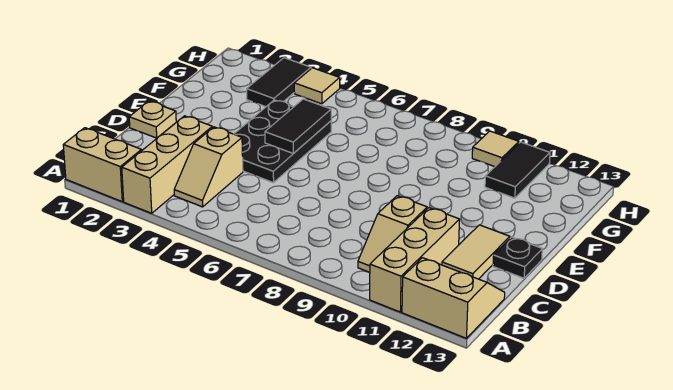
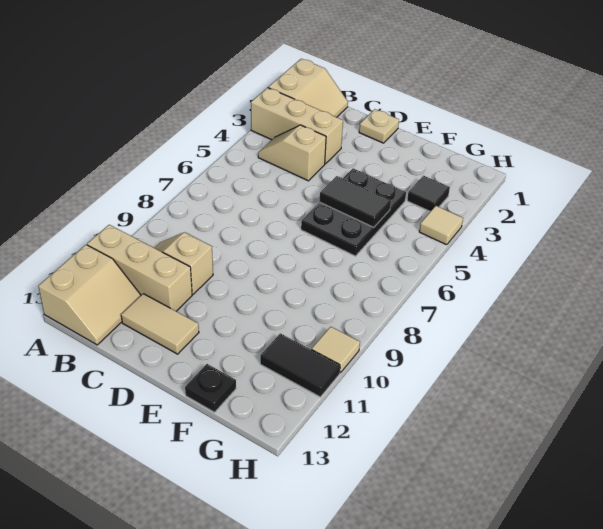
black plate D4:F5 level 1 -> black plate E4:F6 level 1
black plate D13 level 1 -> black plate F13 level 1
black tile G3:H3 level 1 -> black tile G3 level 1

